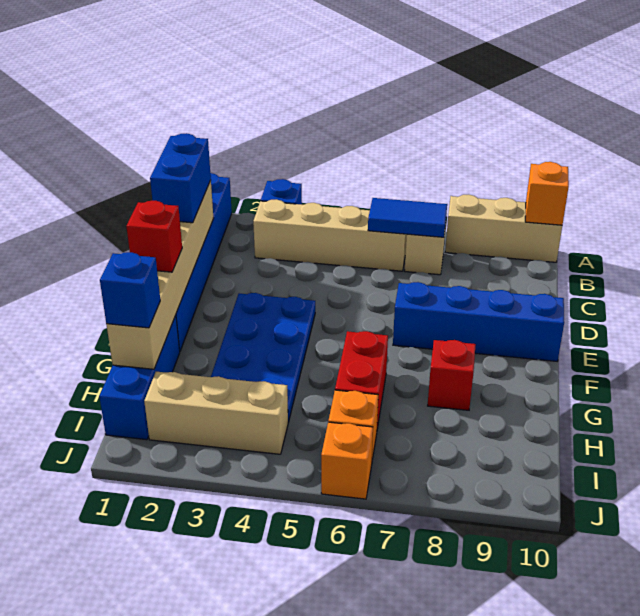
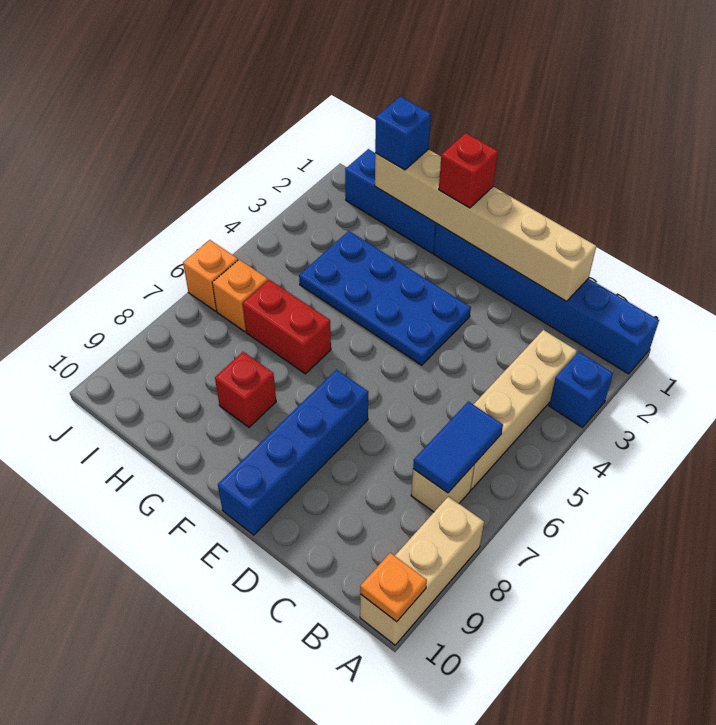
orange brick A10 level 2 -> orange plate A10 level 2
blue brick C1:D1 level 3 -> none
tan brick I2:I4 level 1 -> none

